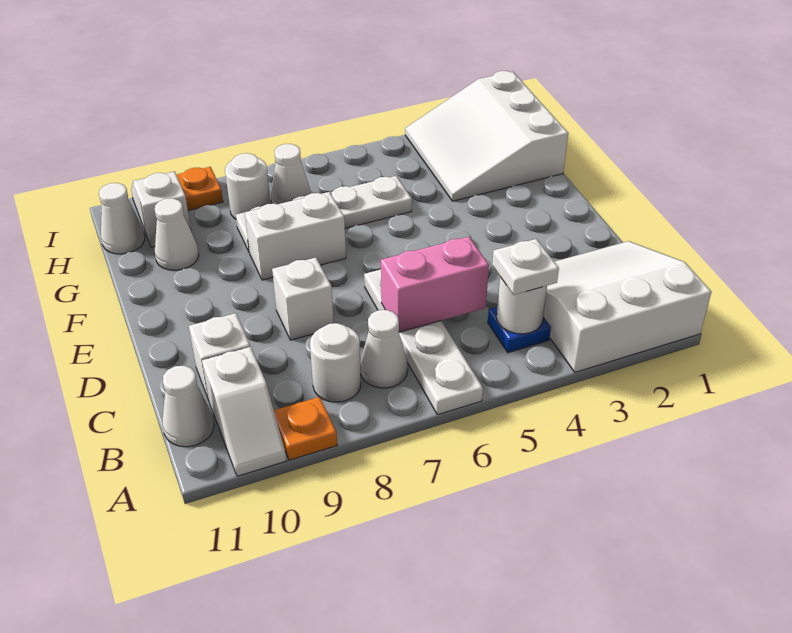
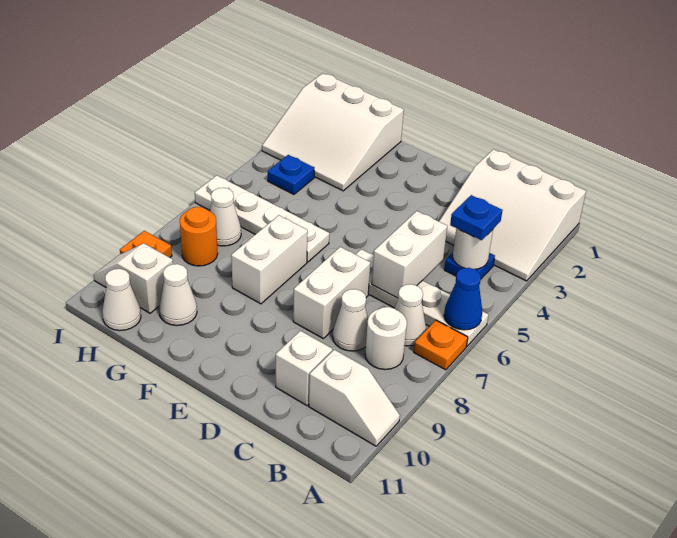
white slope A1:C3 level 1 top A -> white slope A1:C3 level 1 top 1
none -> blue cone A6 level 2
orange plate A9 level 1 -> orange plate A7 level 1
white plate B4 level 3 -> blue plate B4 level 3
white cone B11 level 1 -> white cone C8 level 1
pink brick C5:C6 level 2 -> white brick C5:C6 level 2
white brick D8 level 1 -> white brick D7:D8 level 1
white plate G5:G8 level 1 -> white plate F6:I6 level 1
none -> blue plate H4 level 1
white round brick H8 level 1 -> orange round brick H8 level 1

